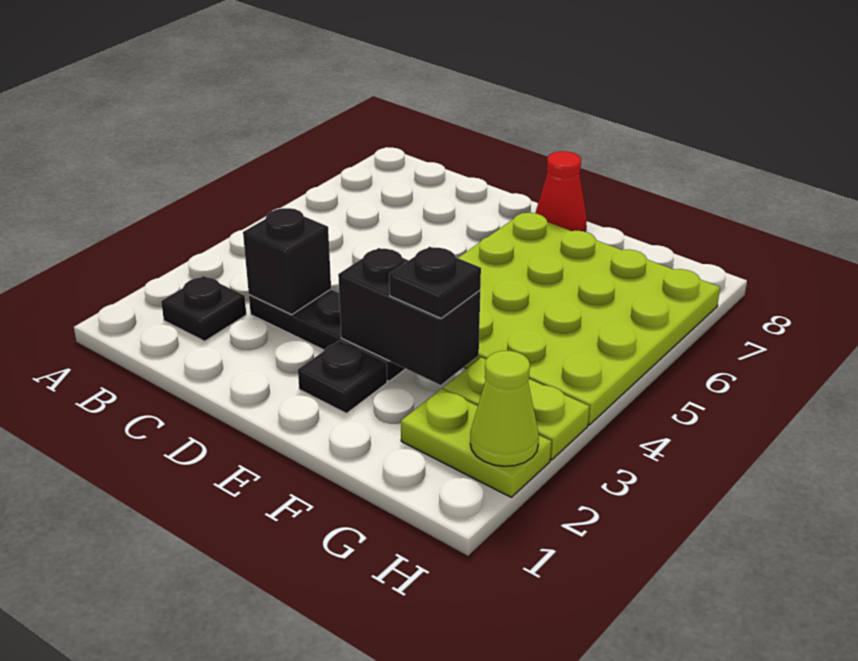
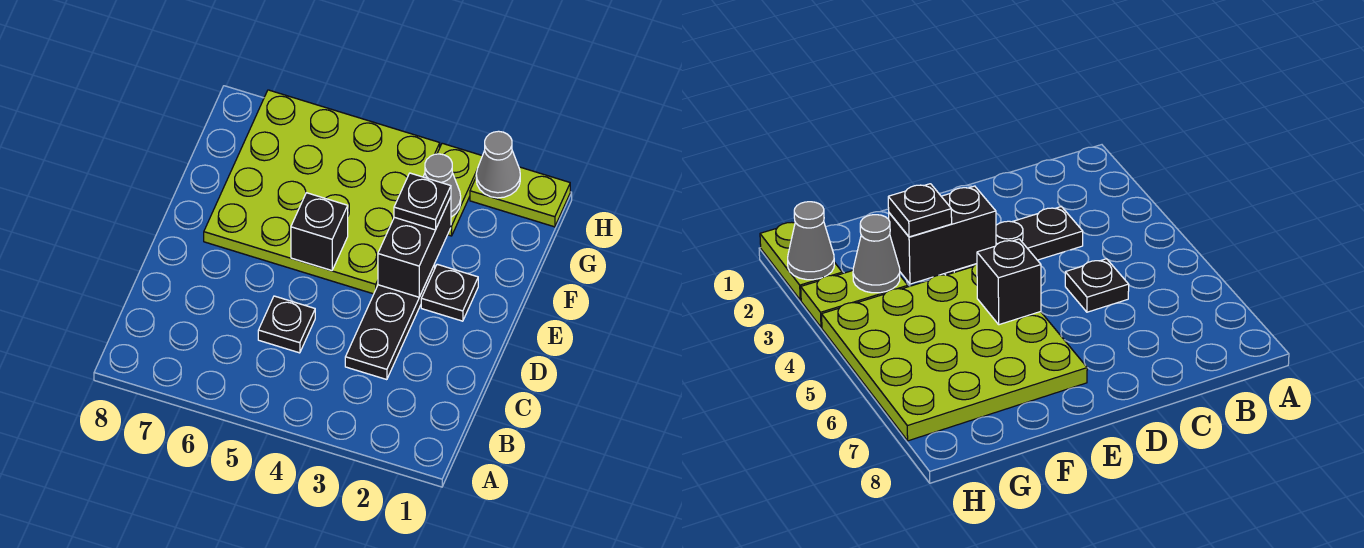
black plate B2 level 1 -> black plate C5 level 1
black brick C3 level 2 -> black brick E5 level 2
red cone E8 level 1 -> none
lime plate G2:H2 level 1 -> lime plate H1:H2 level 1
none -> grey cone G3 level 2
lime cone H2 level 2 -> grey cone H2 level 2

